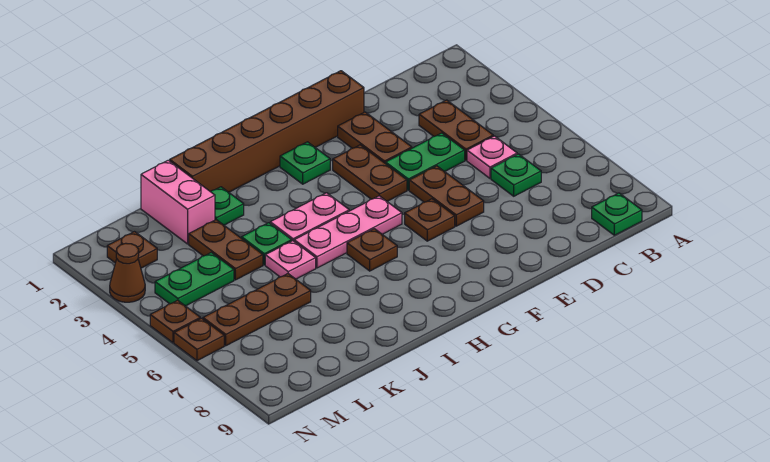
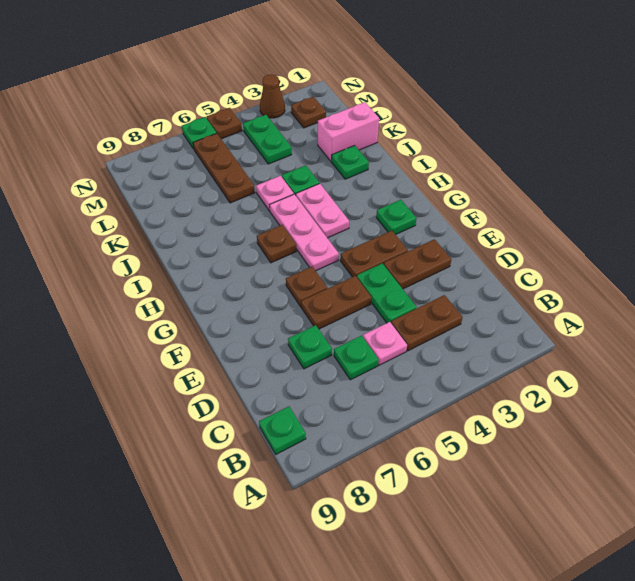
none -> green plate D7 level 1
brown brick E1:J1 level 1 -> none
brown plate K3:K4 level 1 -> none
brown plate N6 level 1 -> green plate N6 level 1

